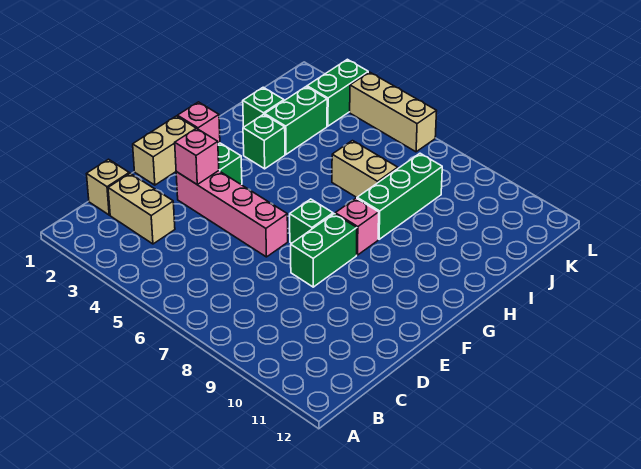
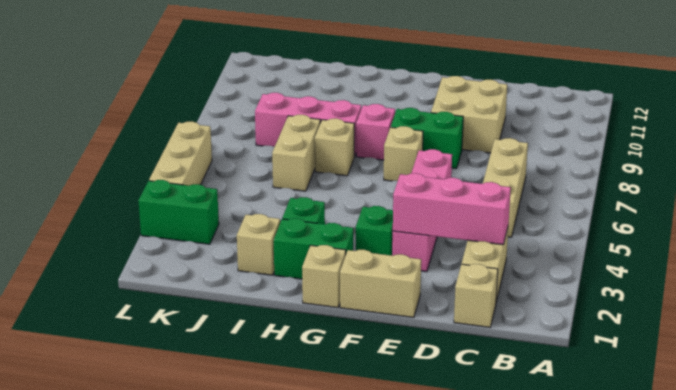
none -> tan brick C5:C7 level 1
none -> tan brick D9:E10 level 1
pink brick E3 level 2 -> pink brick C3:E3 level 2
green brick F7 level 1 -> tan brick F7 level 1
pink brick G1 level 1 -> tan brick G1 level 1
none -> tan brick H7 level 1
green brick H8:J8 level 1 -> pink brick H8:J8 level 1
green brick I2 level 1 -> tan brick I2 level 1
green brick I3:J3 level 1 -> green brick G2:H2 level 1

